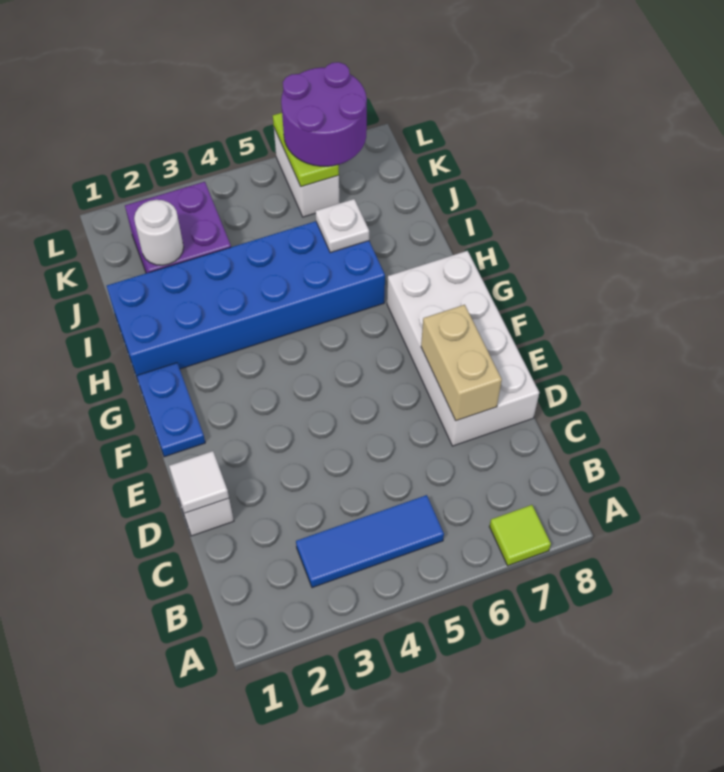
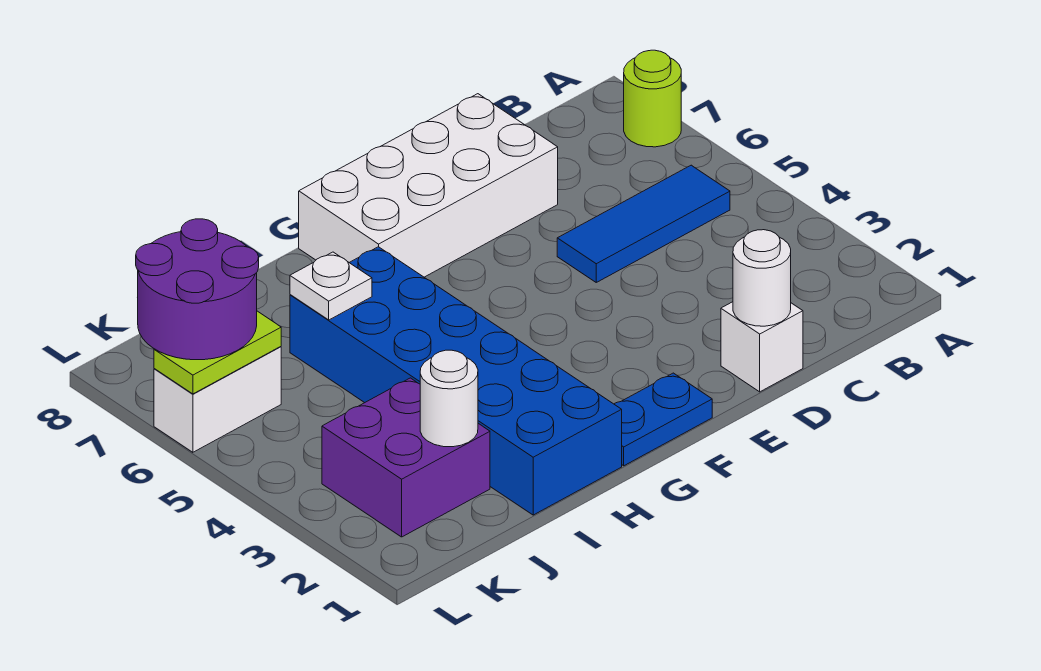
lime tile A7 level 1 -> lime round brick A7 level 1
blue tile B3:B5 level 1 -> blue tile B5:D5 level 1
white tile D1 level 2 -> white round brick D1 level 2
tan brick D7:E7 level 2 -> none

